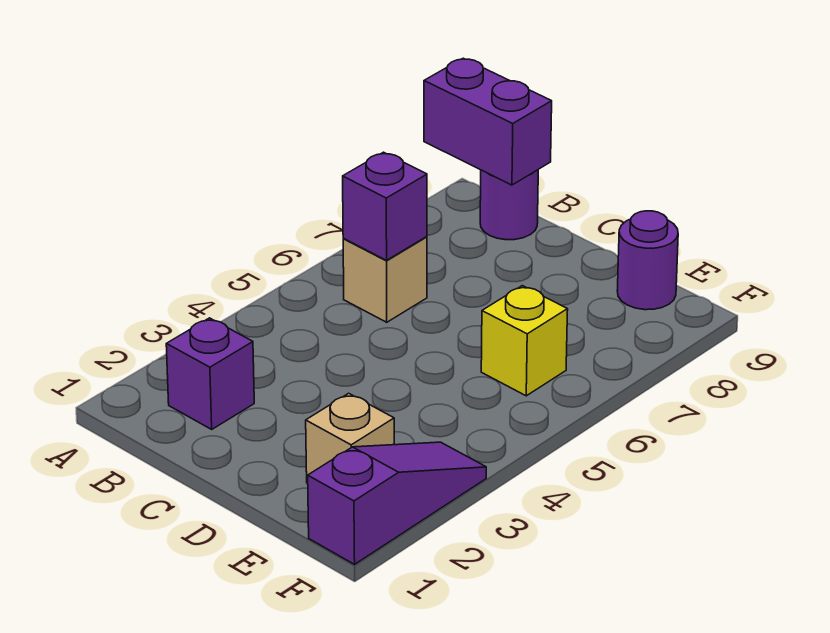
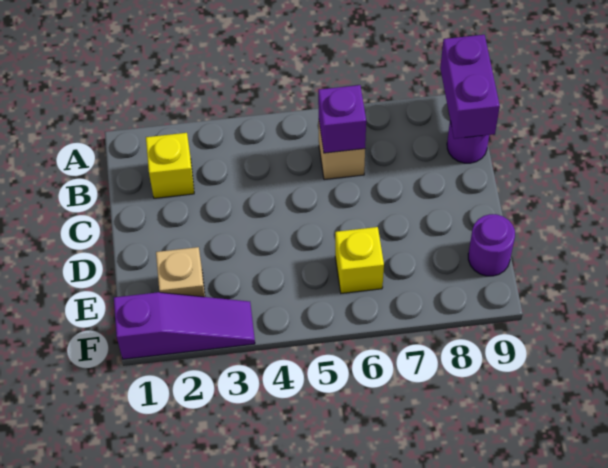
purple brick B2 level 1 -> yellow brick B2 level 1

